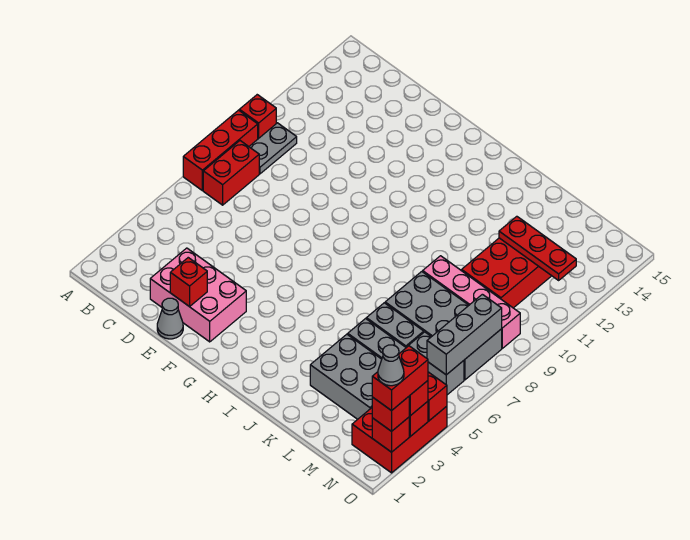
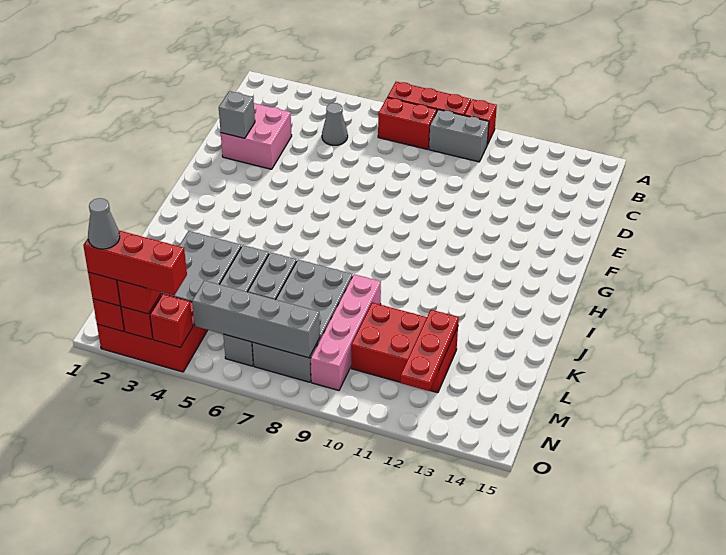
grey plate B9:B10 level 1 -> grey brick B9:B10 level 1
pink brick D2:F3 level 1 -> pink brick D2:E3 level 1
grey cone E1 level 1 -> grey cone C5 level 1
red brick E2 level 2 -> grey brick E2 level 2
grey brick N6:N8 level 2 -> grey brick N5:N8 level 2
red brick O2:O3 level 4 -> red brick O2:O4 level 4

